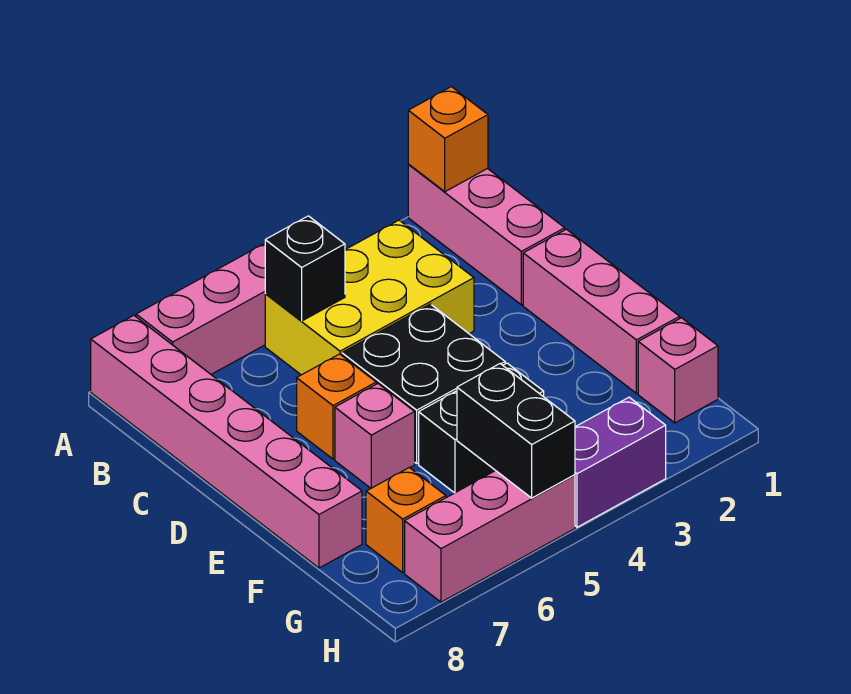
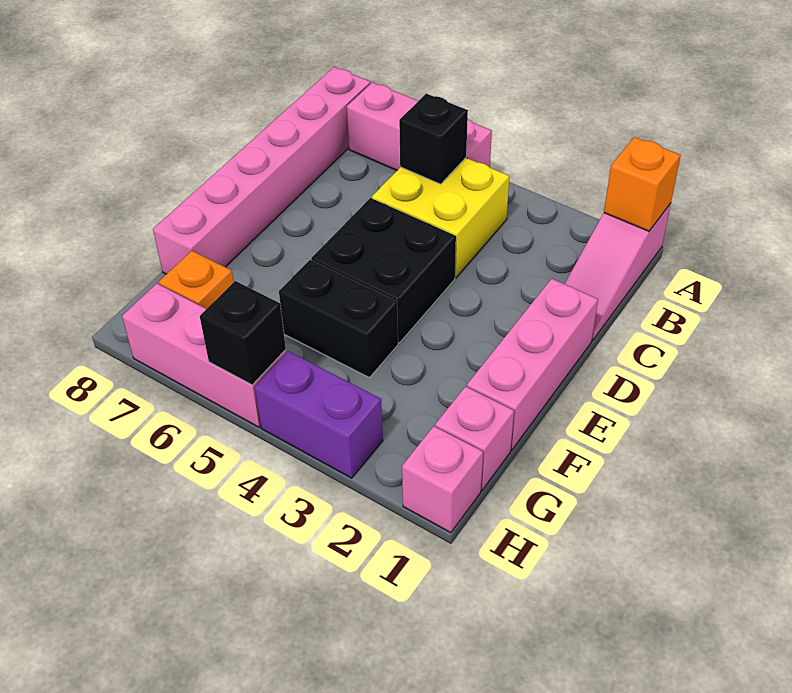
pink brick A1:C1 level 1 -> pink slope A1:C1 level 1 top A
yellow brick B3:C5 level 1 -> yellow brick B4:C5 level 1
orange brick D6 level 1 -> none
pink brick E6 level 1 -> pink brick H1 level 1
black brick G5:H5 level 2 -> black brick H5 level 2

